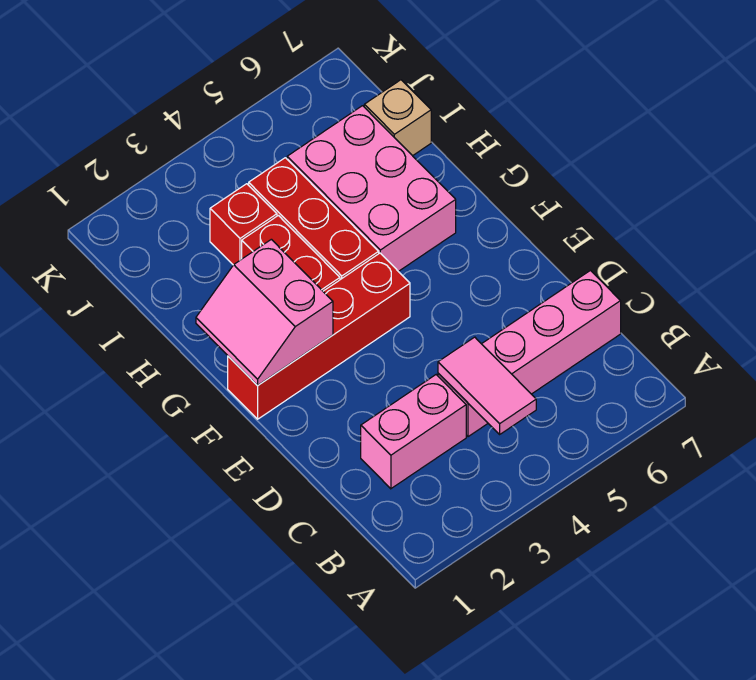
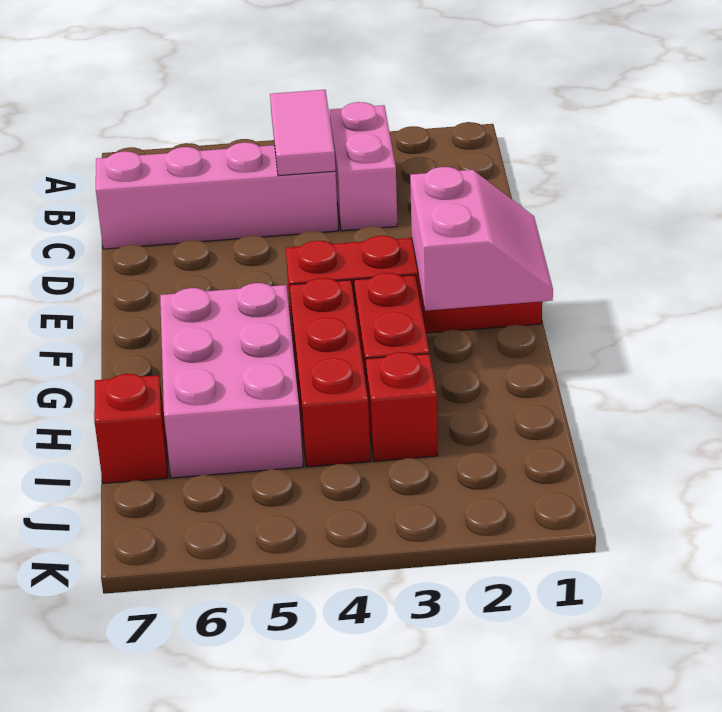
pink brick C2:C3 level 1 -> pink brick B3:C3 level 1
tan brick I7 level 1 -> red brick I7 level 1

